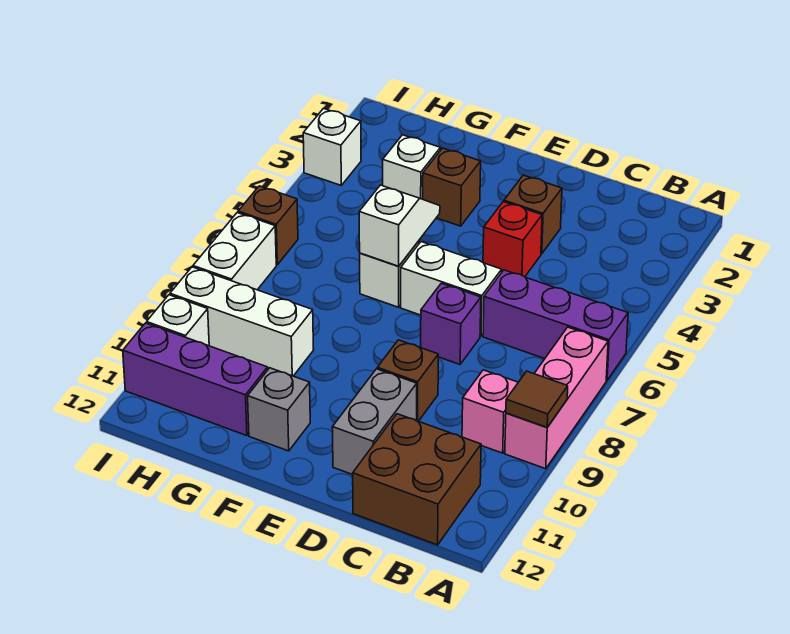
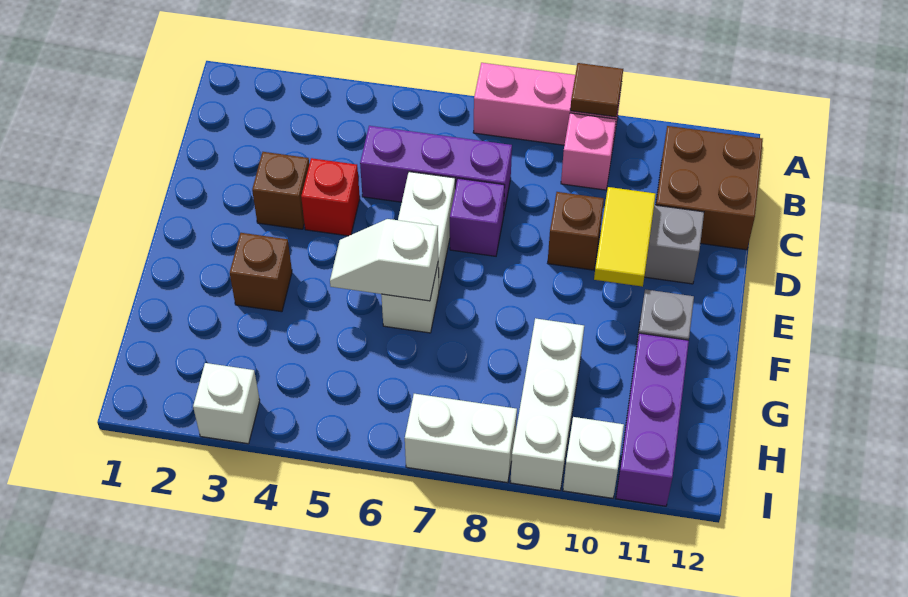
purple brick A6:C6 level 1 -> purple brick C5:C7 level 1
none -> yellow tile D10:E10 level 2
white brick G3 level 1 -> none
brown brick I6 level 1 -> none

